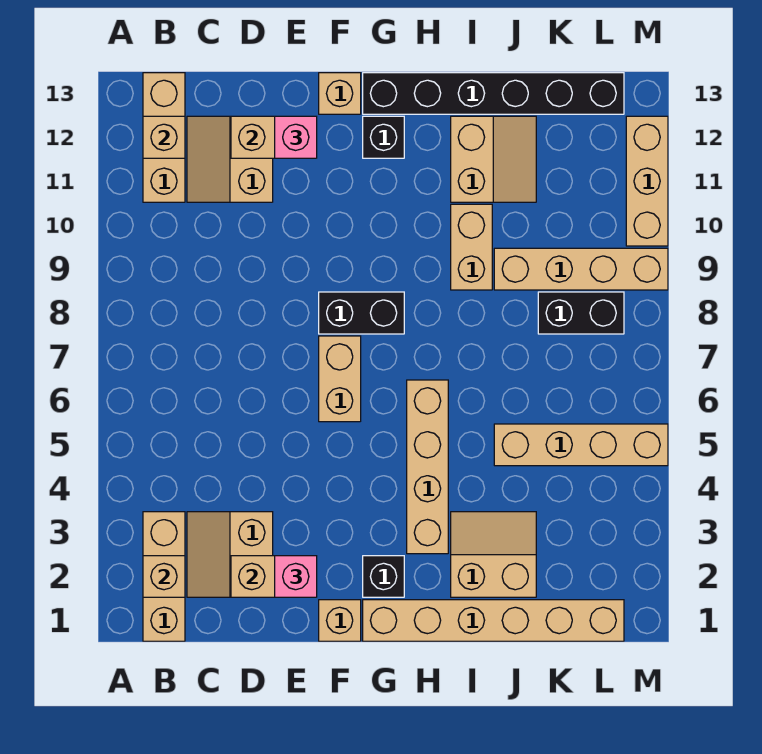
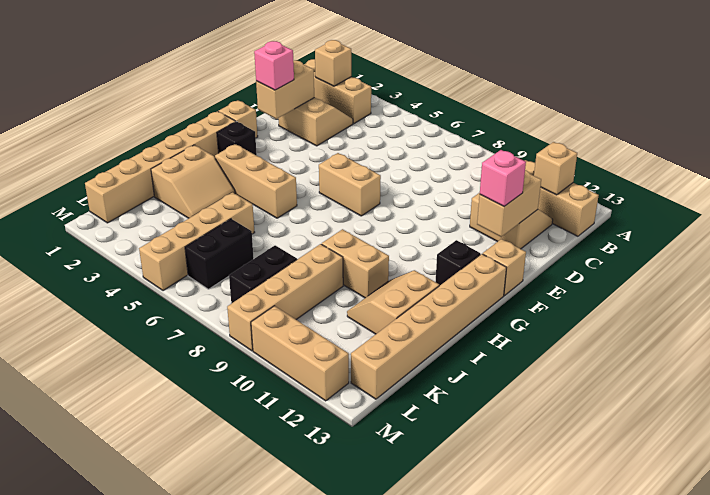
black brick F8:G8 level 1 -> black brick K6:L6 level 1
black brick G13:L13 level 1 -> tan brick G13:L13 level 1
tan brick H3:H6 level 1 -> tan brick H3:H5 level 1
tan slope I11:J12 level 1 top I -> tan slope I11:J12 level 1 top 12

